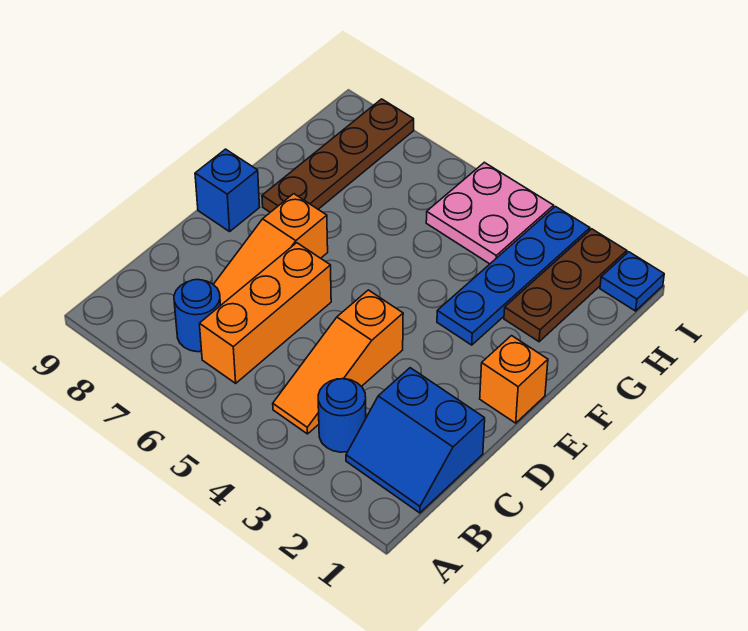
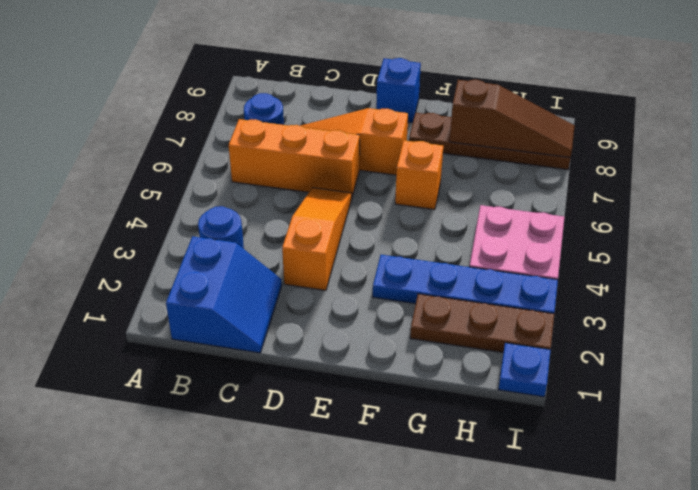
blue slope B1:C2 level 1 top C -> blue slope B1:C2 level 1 top B
orange slope B4:D4 level 1 top D -> orange slope D3:D5 level 1 top 3
orange brick E1 level 1 -> orange brick F6 level 1
none -> brown slope G8:I8 level 2 top G

